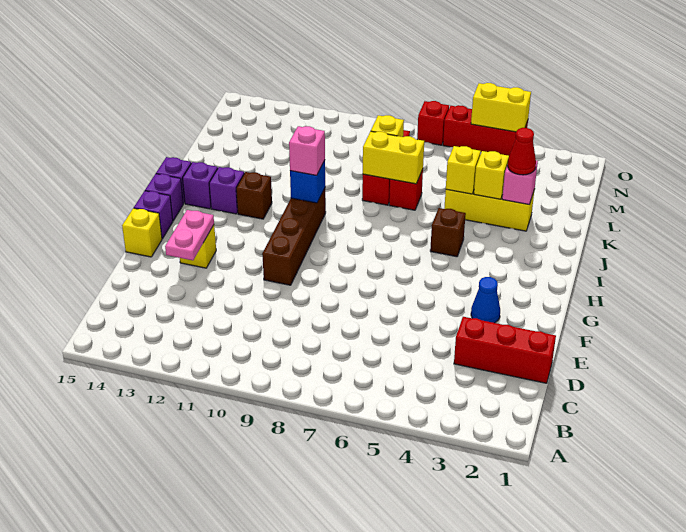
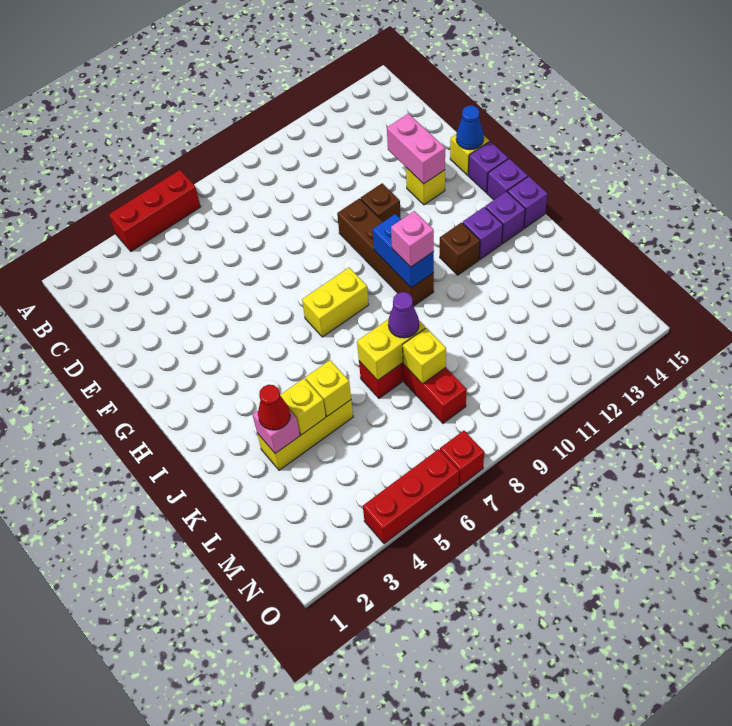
red brick D1:D3 level 1 -> red brick A4:A6 level 1
pink plate E13:F13 level 2 -> pink brick E13:F13 level 2
blue cone F3 level 1 -> blue cone F15 level 2
brown brick I5 level 1 -> brown brick F11 level 1
blue brick I10 level 2 -> blue brick H10:I10 level 2
none -> purple cone K8 level 3
yellow brick O4:O5 level 2 -> yellow brick H7:H8 level 1

